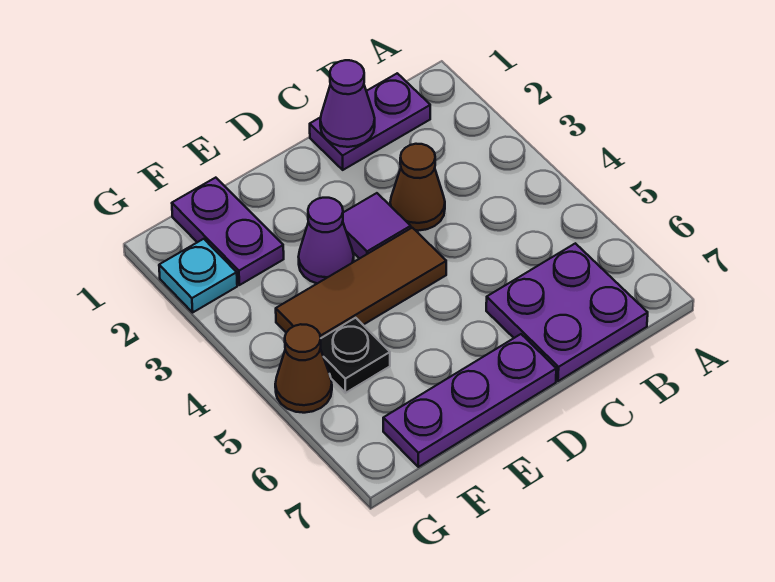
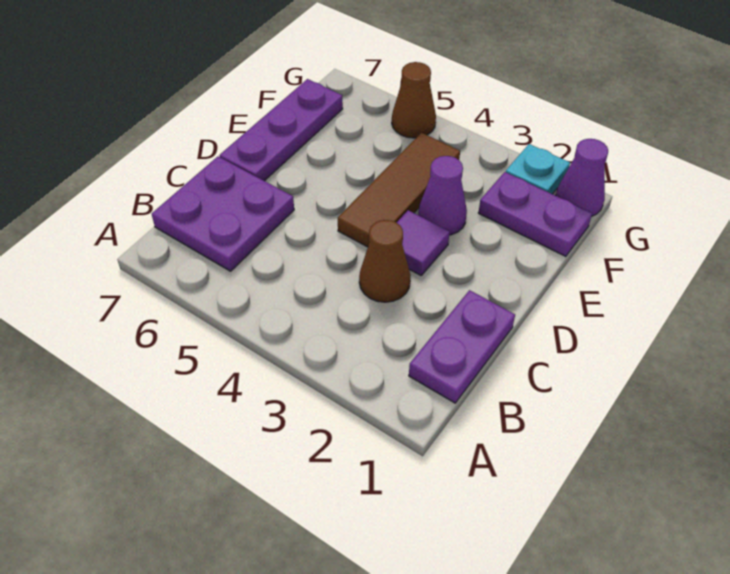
purple cone C1 level 2 -> purple cone G1 level 1
black plate F5 level 1 -> none

